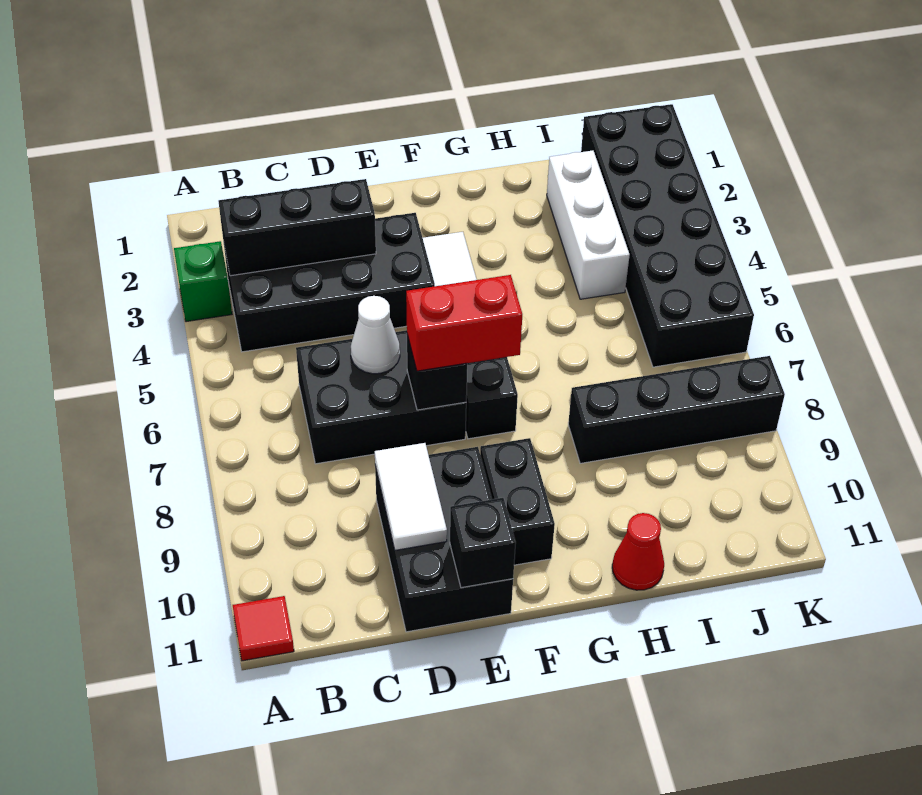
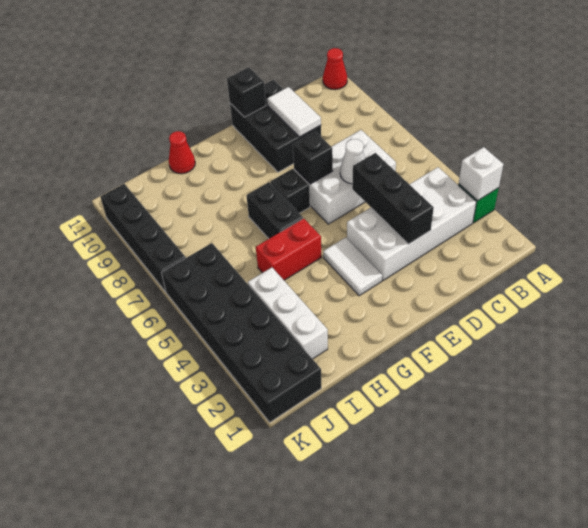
none -> white brick A3 level 2
red tile A11 level 1 -> red cone A11 level 1
black brick B3:E4 level 1 -> white brick B3:E4 level 1
black brick B3:D3 level 2 -> black brick D3:D5 level 2
black brick C6:E7 level 1 -> white brick C6:E7 level 1
red brick E7:F7 level 3 -> red brick G5:H5 level 1
black brick F9:F10 level 1 -> black brick G6:G7 level 1
black brick H8:K8 level 1 -> black brick K7:K10 level 1

